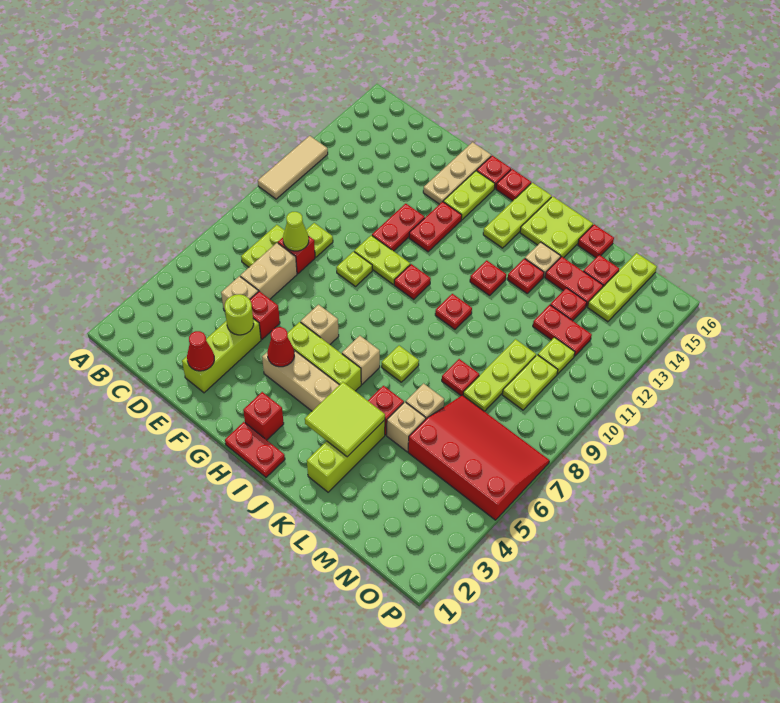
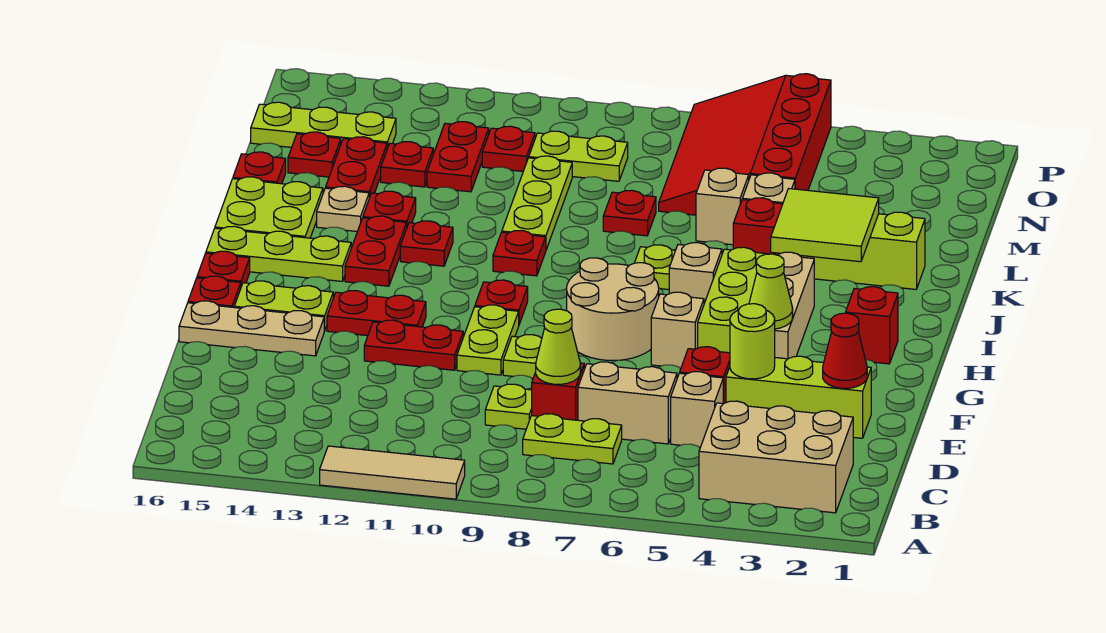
none -> tan brick B2:C4 level 1
red cone G4 level 2 -> lime cone G4 level 2
none -> tan round brick G7:H8 level 1
red plate H1:I1 level 1 -> red plate I13:J13 level 1
lime plate M8:M10 level 1 -> lime plate K10:M10 level 1
lime plate N11 level 1 -> red plate N11 level 1

